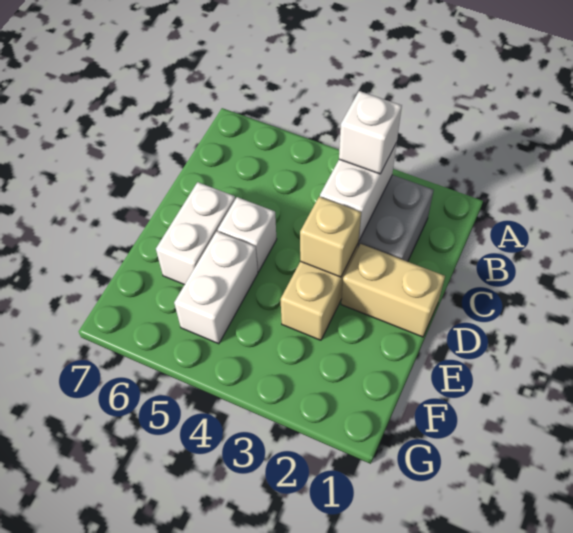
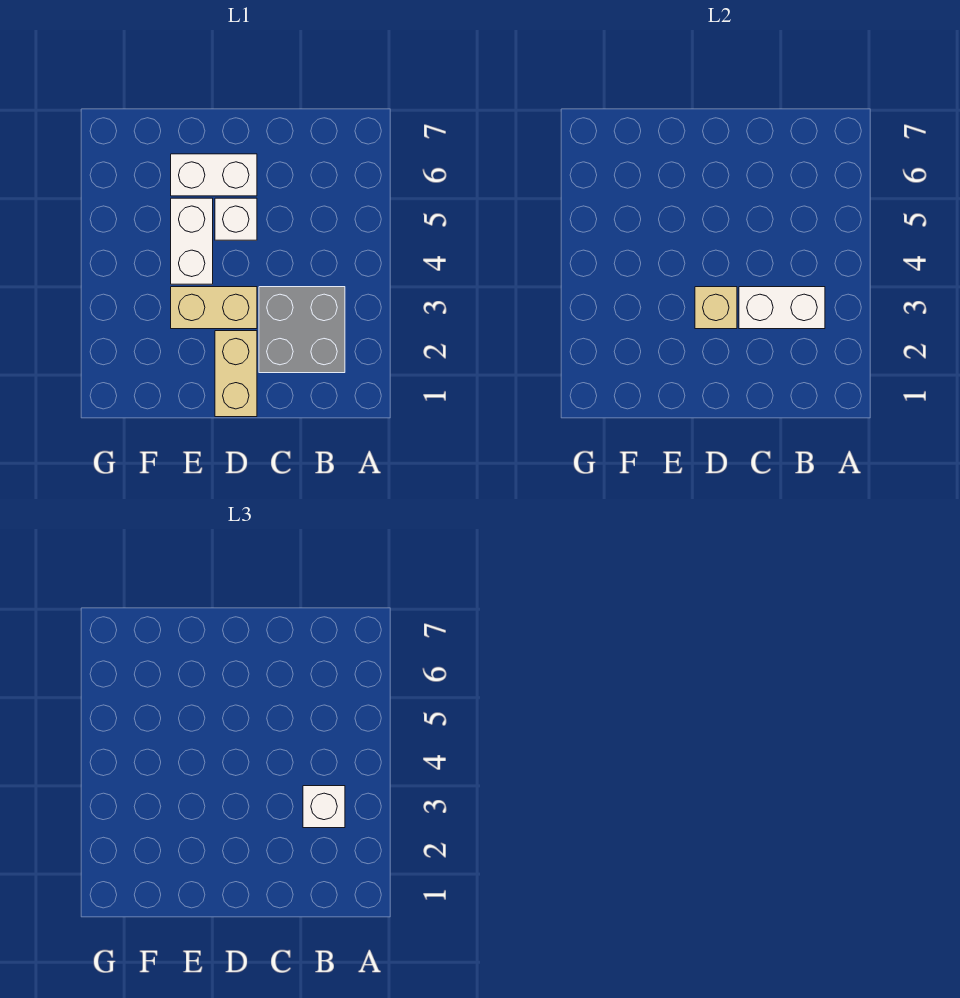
white brick E5:F5 level 1 -> white brick E4:E5 level 1

